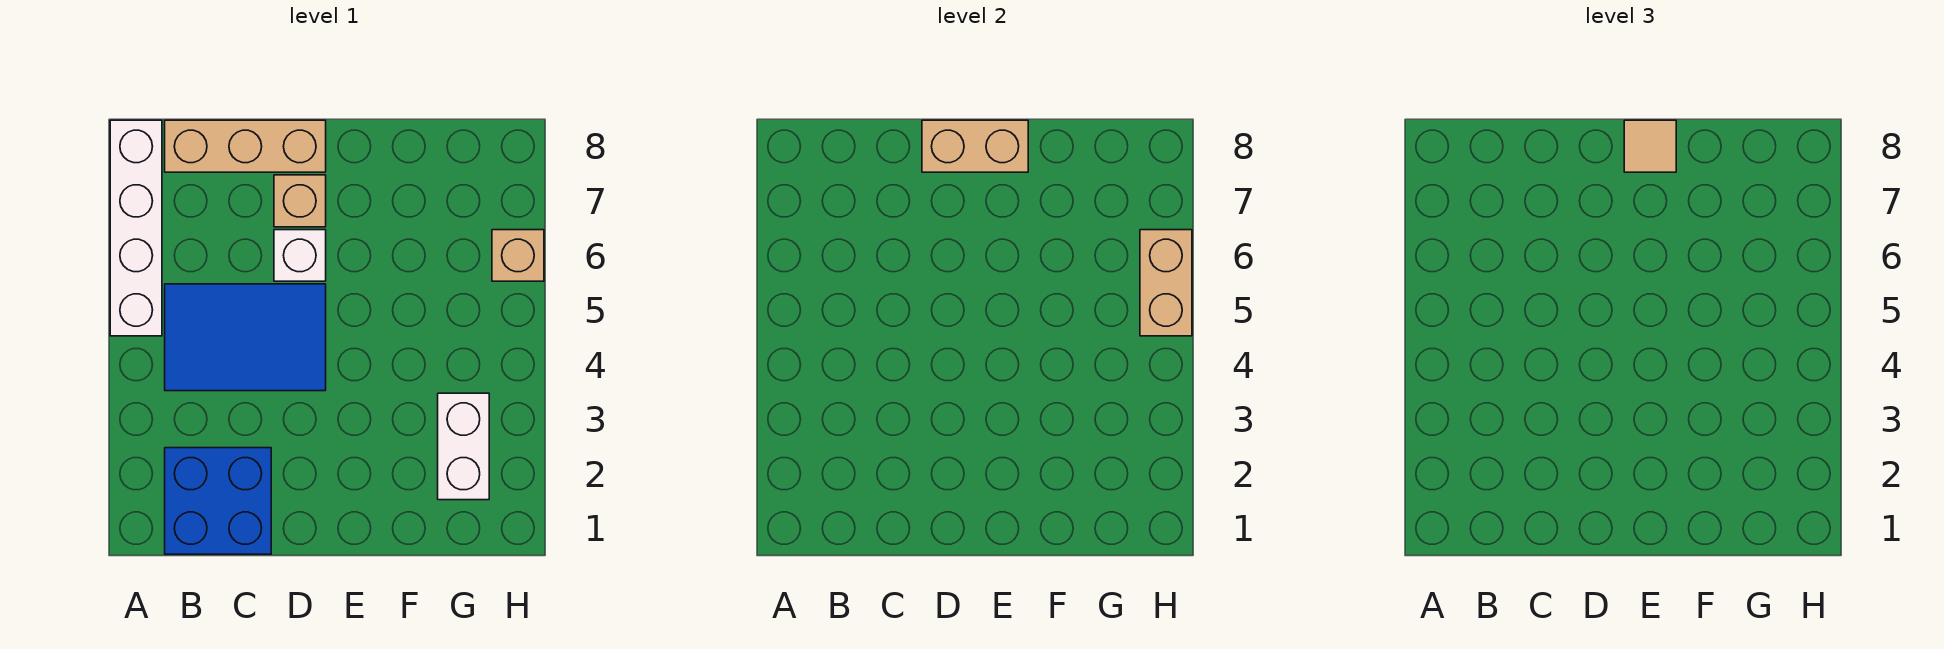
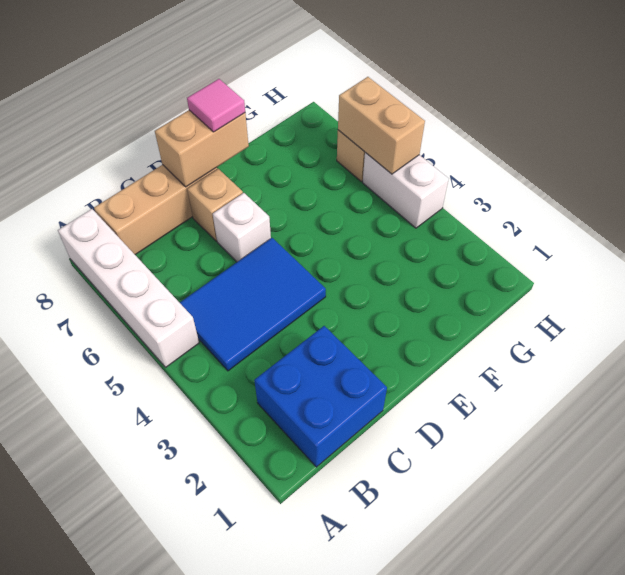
tan tile E8 level 3 -> pink tile E8 level 3
white brick G2:G3 level 1 -> white brick H4:H5 level 1

